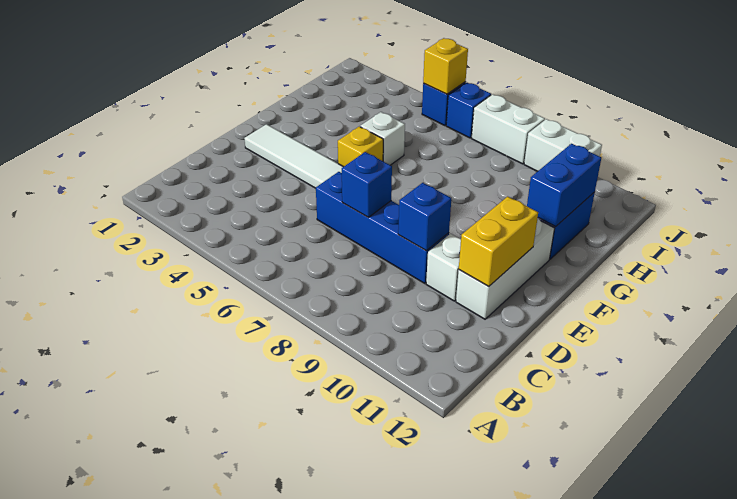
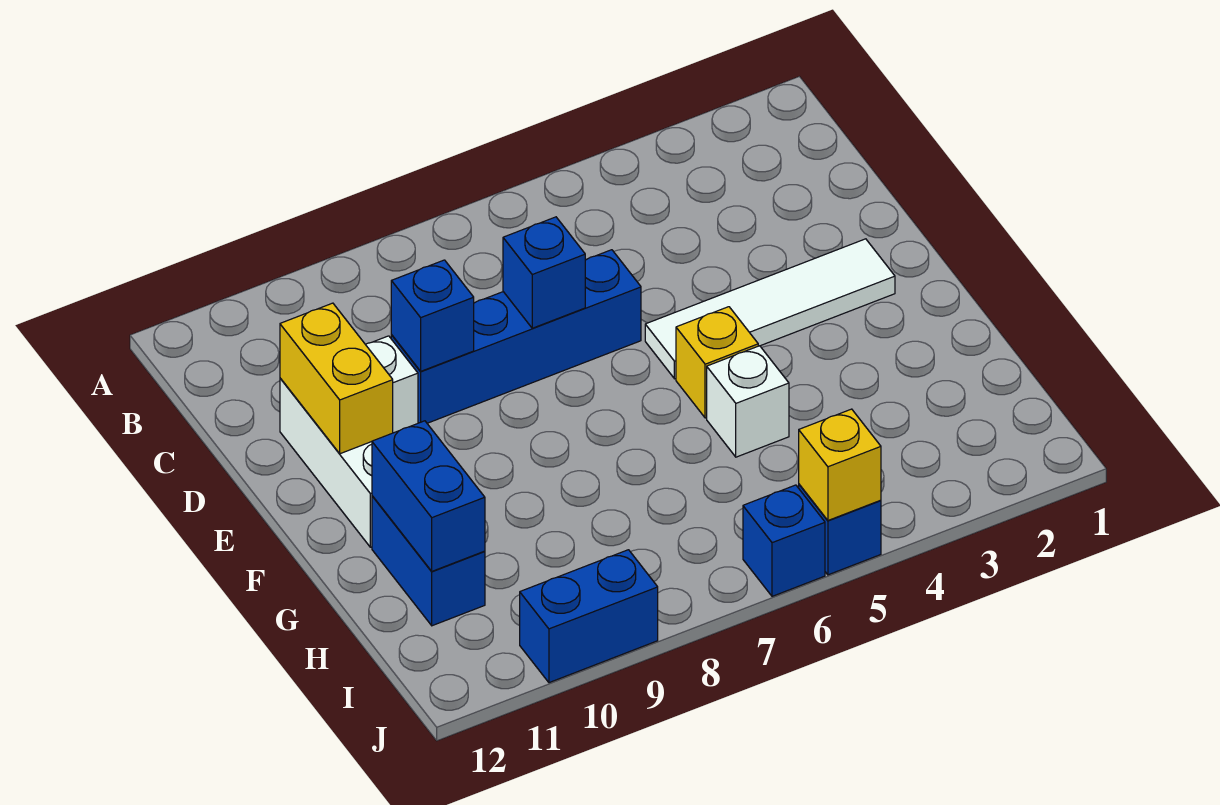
white brick J7:J8 level 1 -> none
white brick J9:J10 level 1 -> blue brick J9:J10 level 1

